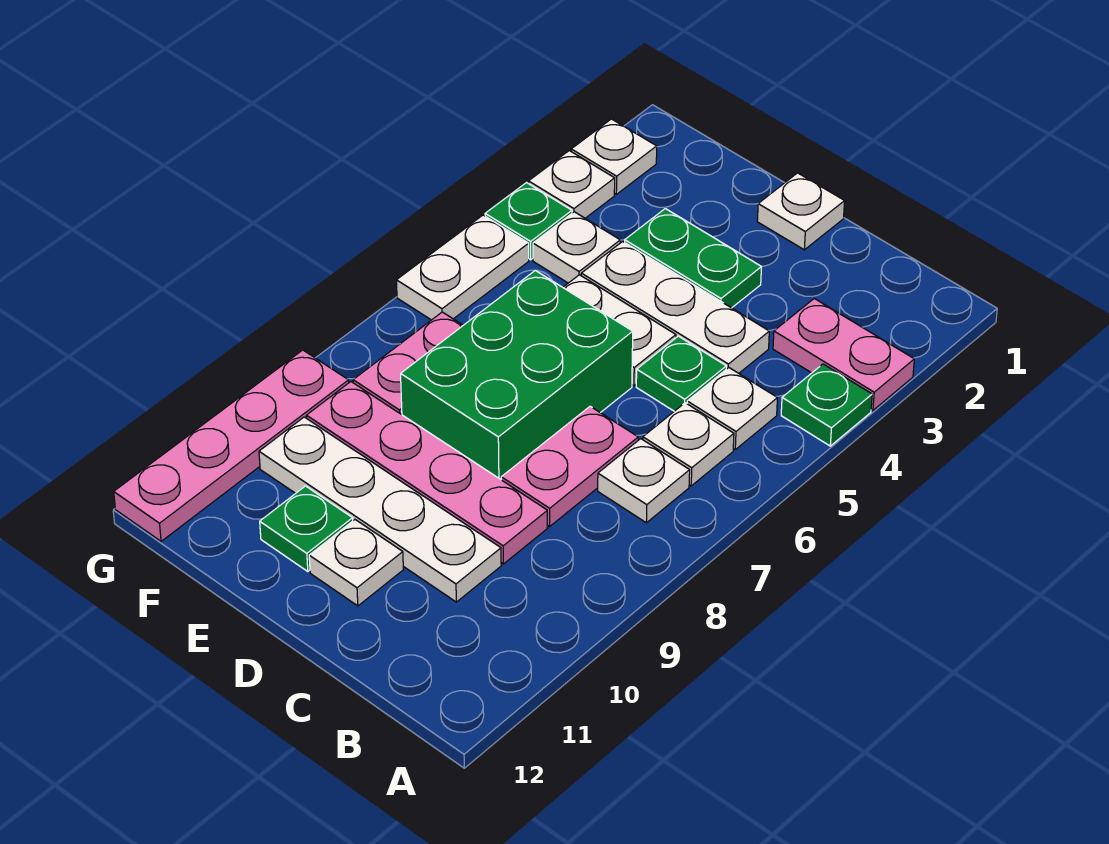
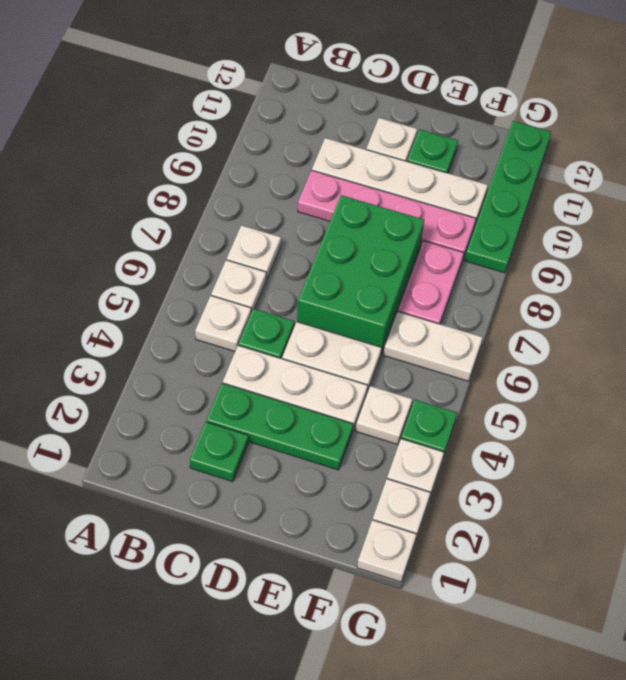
pink plate A3:B3 level 1 -> none
green plate A4 level 1 -> green plate C2 level 1
pink plate C7:C8 level 1 -> none
white plate D1 level 1 -> white plate G1 level 1
green plate D3:E3 level 1 -> green plate C3:E3 level 1
white plate G5:G6 level 1 -> white plate F6:G6 level 1
pink plate G9:G12 level 1 -> green plate G9:G12 level 1

